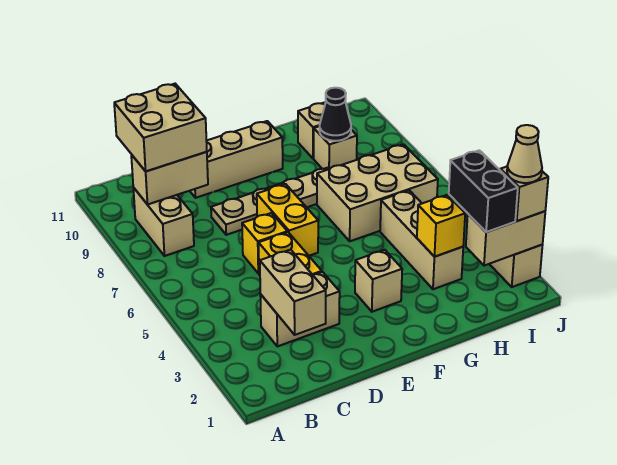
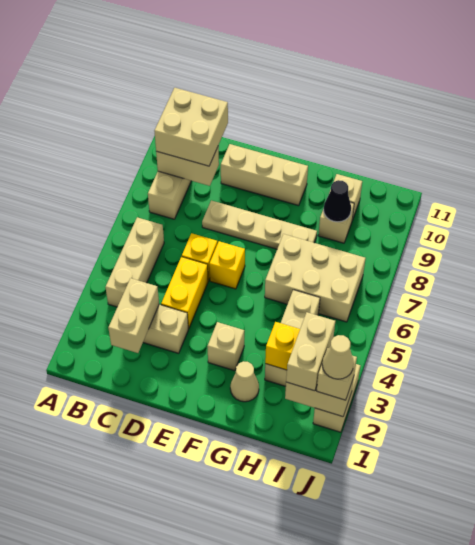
none -> tan brick B4:B6 level 1
yellow brick E6:E7 level 1 -> yellow brick E6 level 1
none -> tan cone G2 level 1
black brick I2:I3 level 3 -> tan brick I2:I3 level 3

